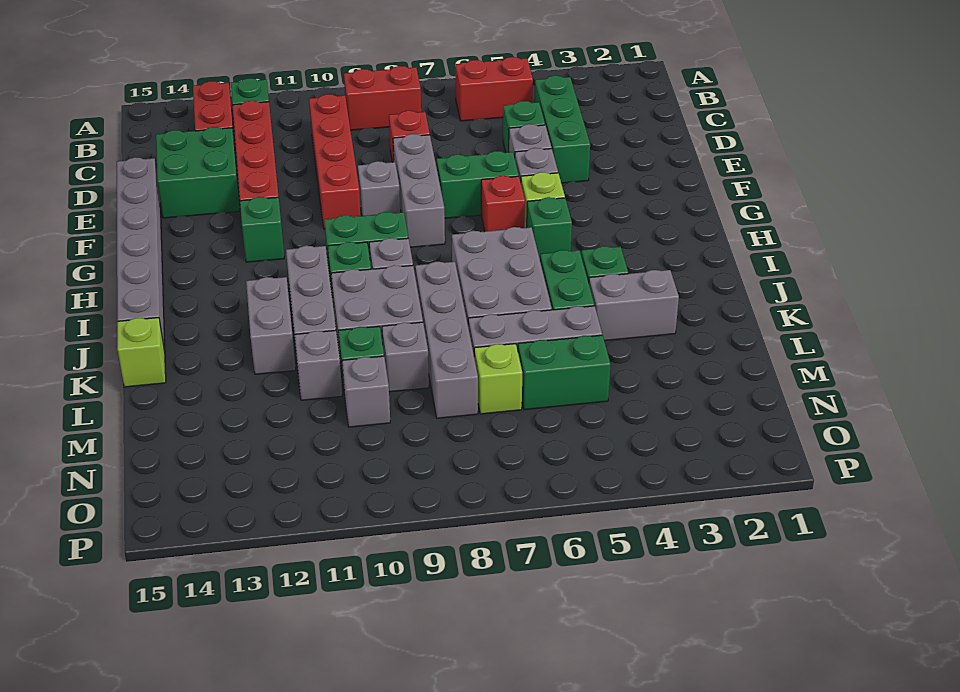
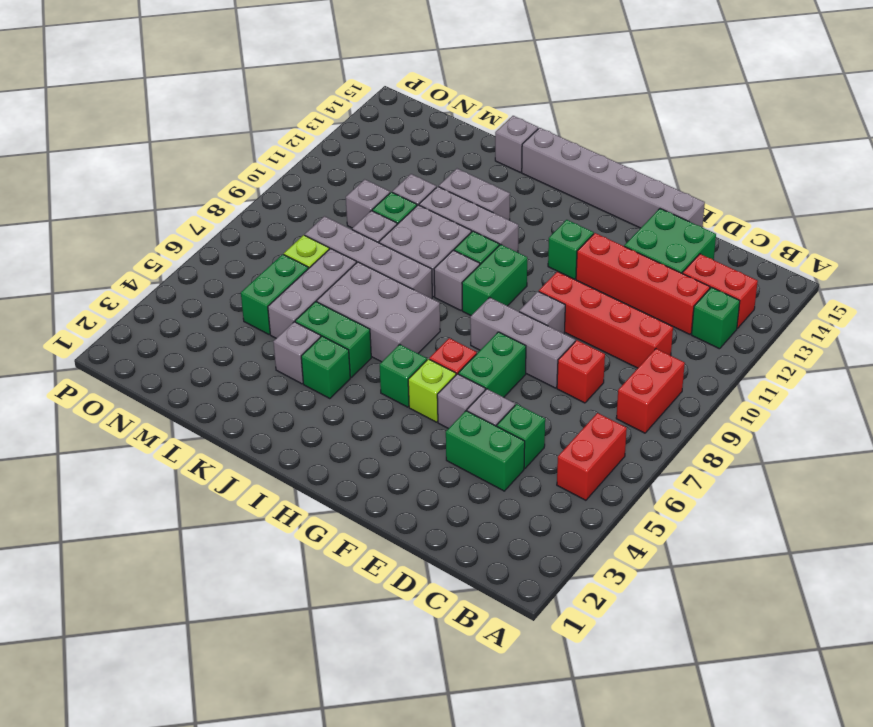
green brick C4:E4 level 1 -> green brick D4:E4 level 1
grey brick K3:K4 level 1 -> grey brick K4 level 1
lime brick K15 level 1 -> grey brick K15 level 1

